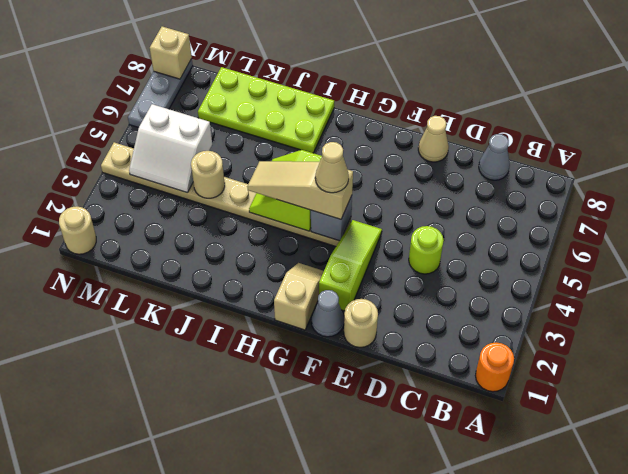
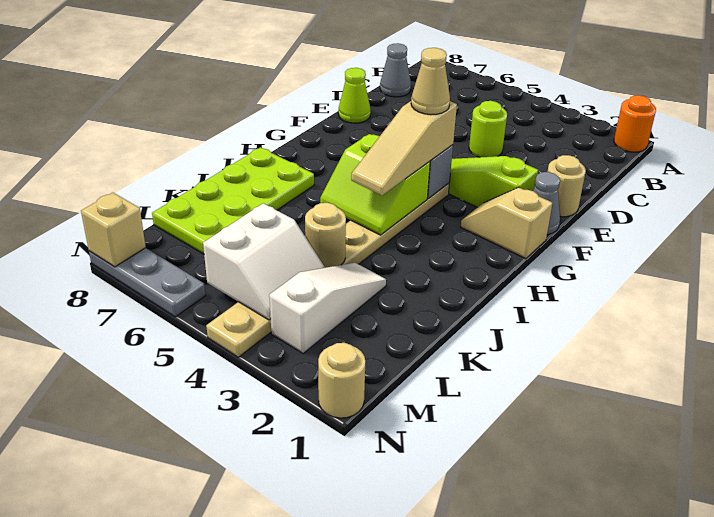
tan cone E8 level 1 -> lime cone E8 level 1
none -> white slope K3:M3 level 1 top M

